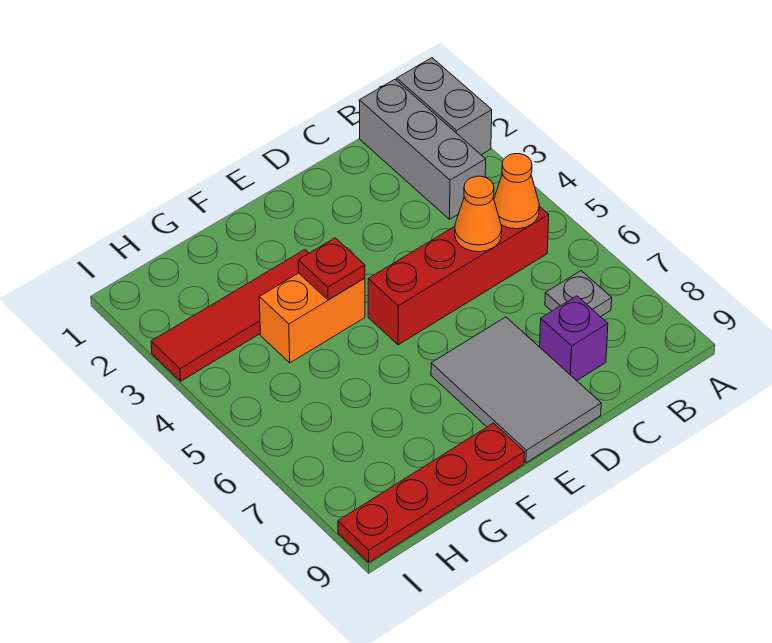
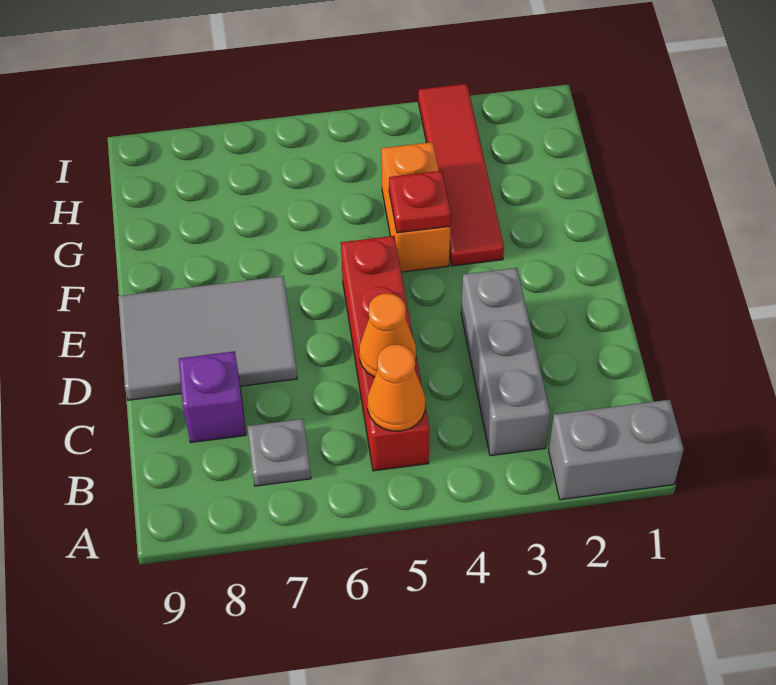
grey brick B1:B3 level 1 -> grey brick B3:D3 level 1
red plate F9:I9 level 1 -> none

